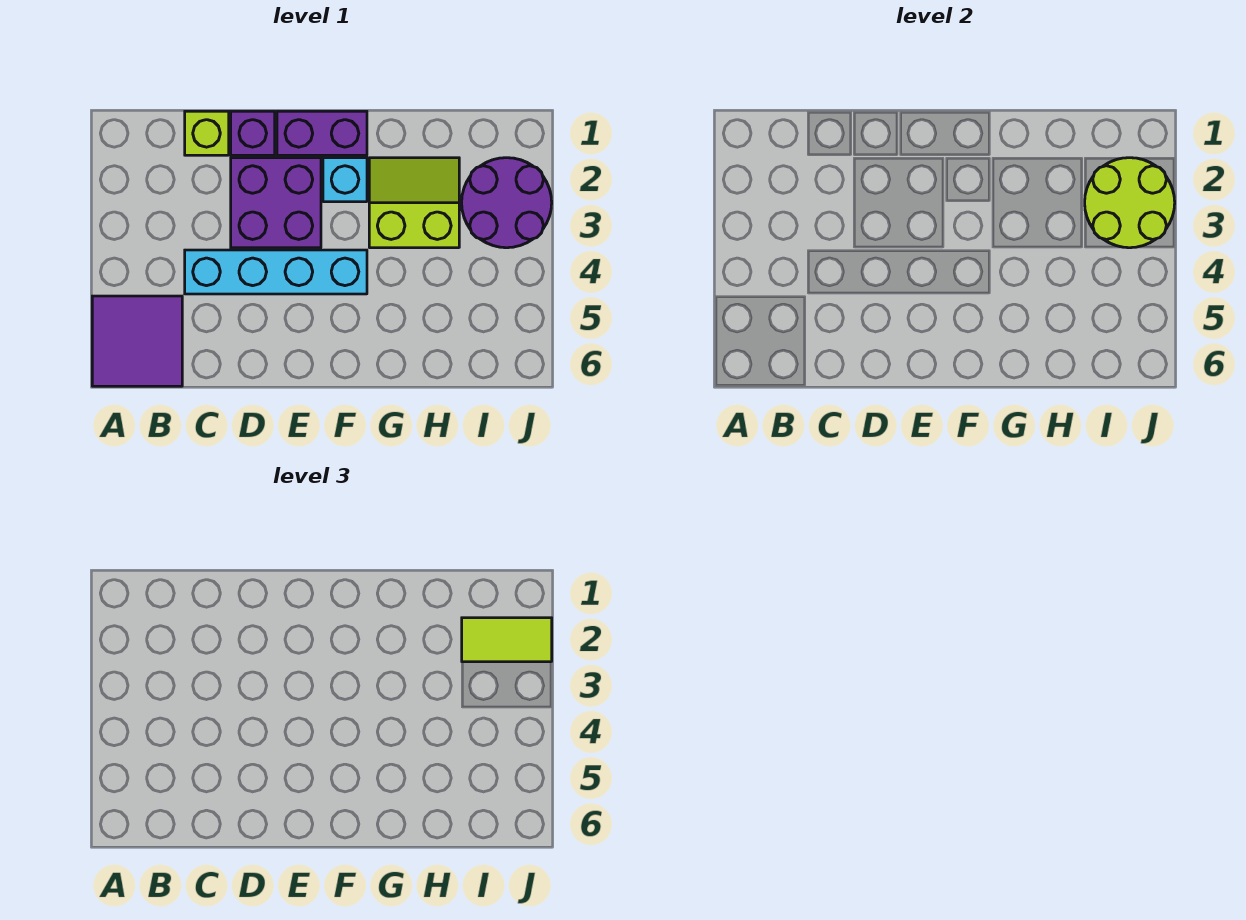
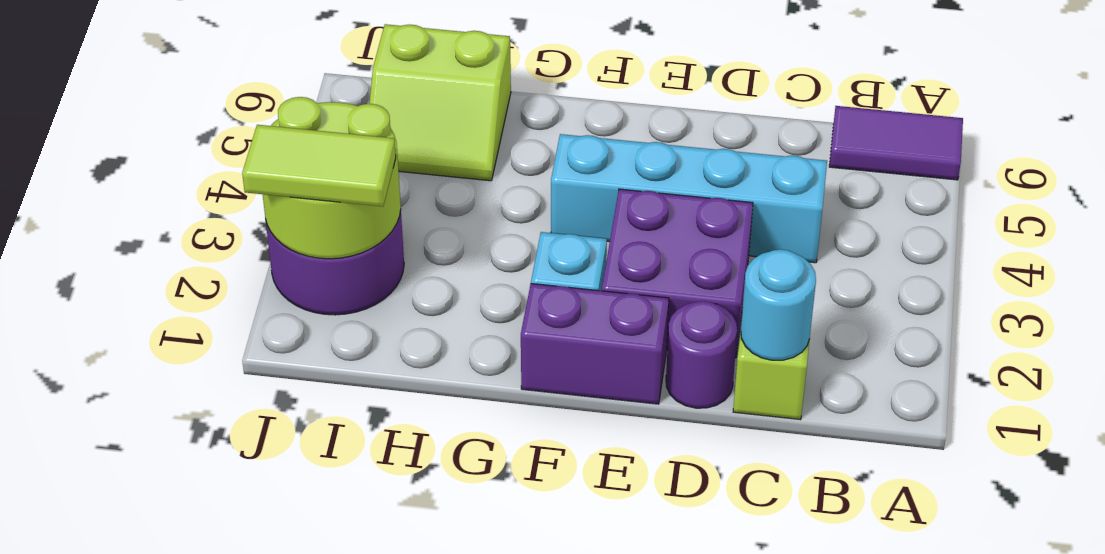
purple tile A5:B6 level 1 -> purple tile A6:B6 level 1
none -> cyan round brick C1 level 2
purple brick D1 level 1 -> purple round brick D1 level 1
lime slope G2:H3 level 1 top 3 -> lime slope H5:I6 level 1 top 6

